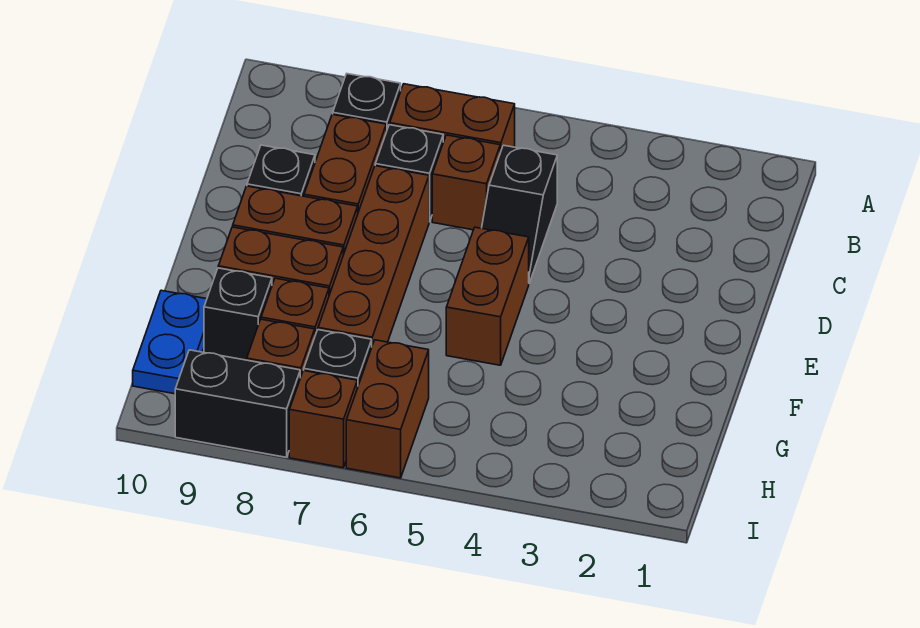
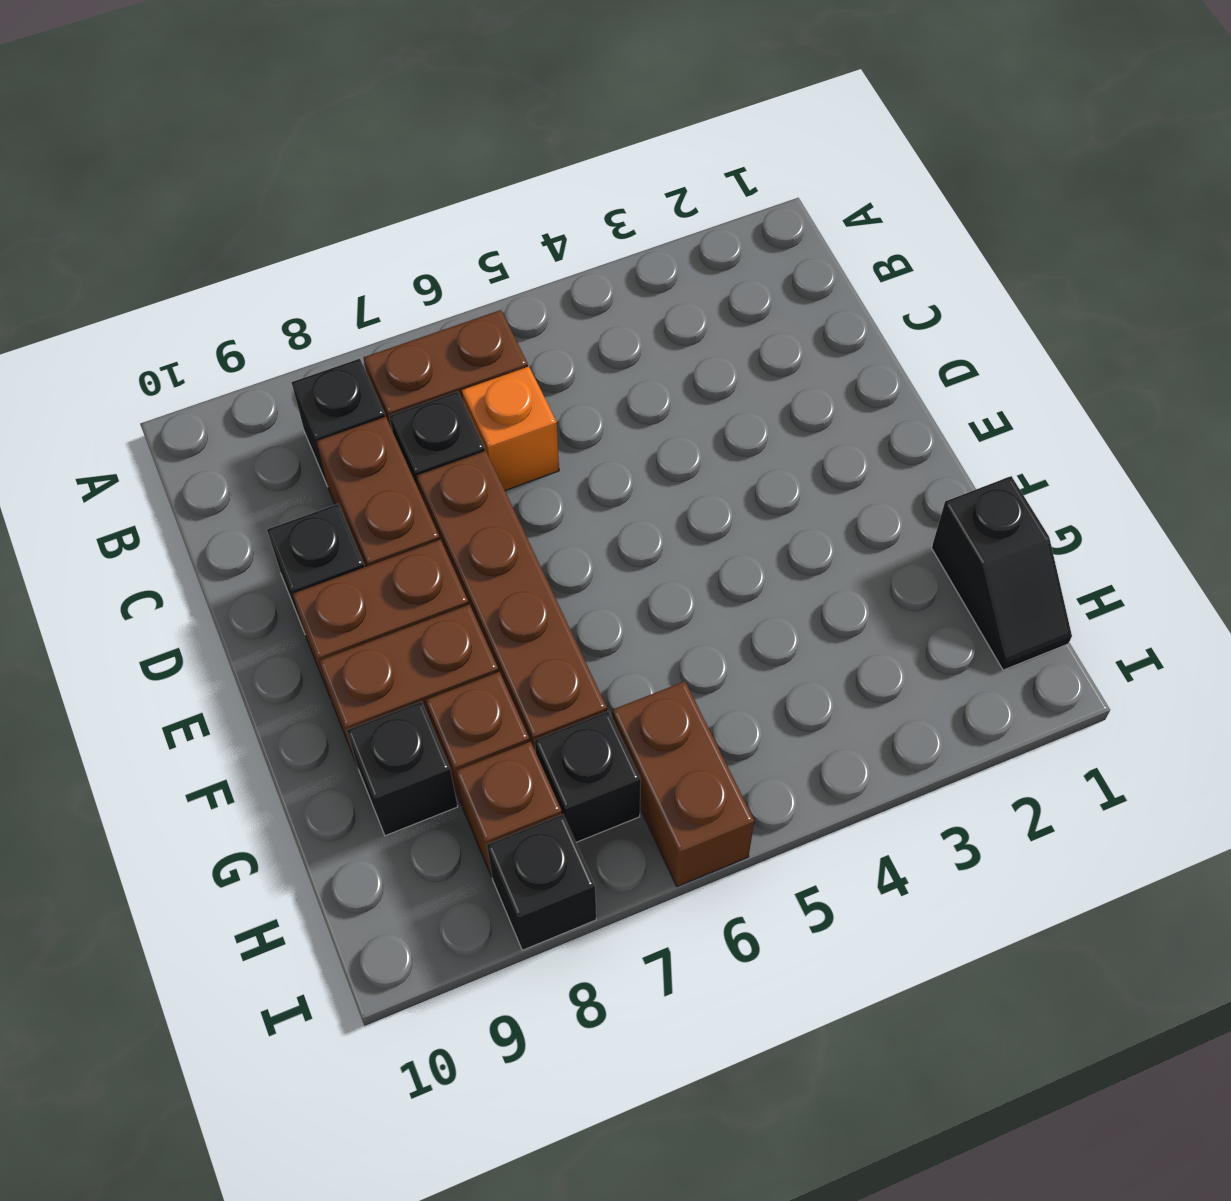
black slope C5:D5 level 1 top C -> black slope G1:H1 level 1 top G
brown brick C6 level 1 -> orange brick C6 level 1
brown brick E5:F5 level 1 -> none
blue plate G10:H10 level 1 -> none
brown brick I7 level 1 -> none
black brick I8:I9 level 1 -> black brick I8 level 1

